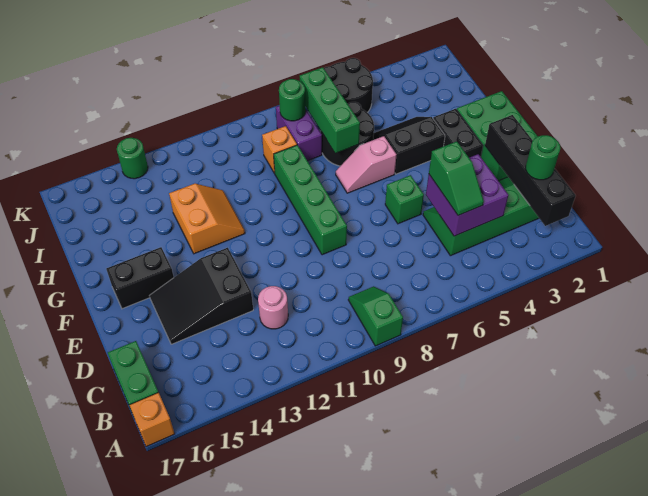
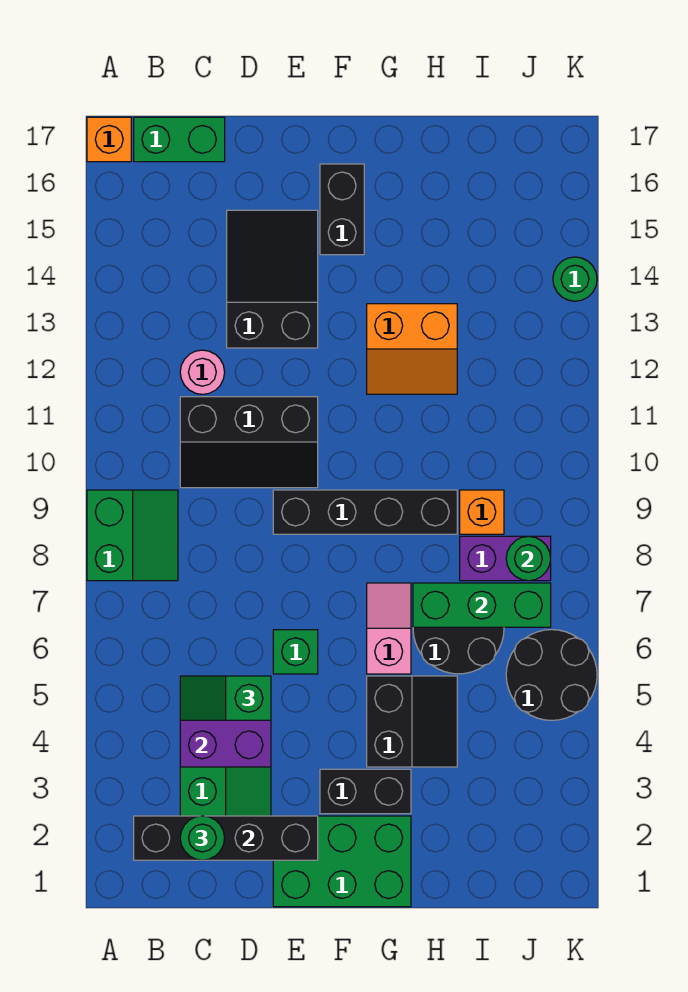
green slope A9:B9 level 1 top A -> green slope A8:B9 level 1 top A
none -> black slope C10:E11 level 1 top 11
green brick E9:H9 level 1 -> black brick E9:H9 level 1

